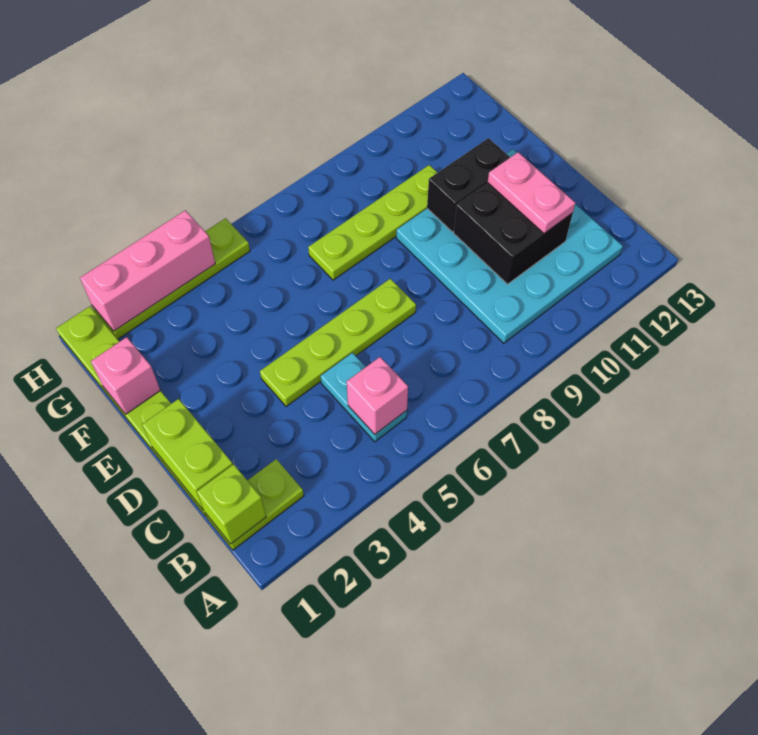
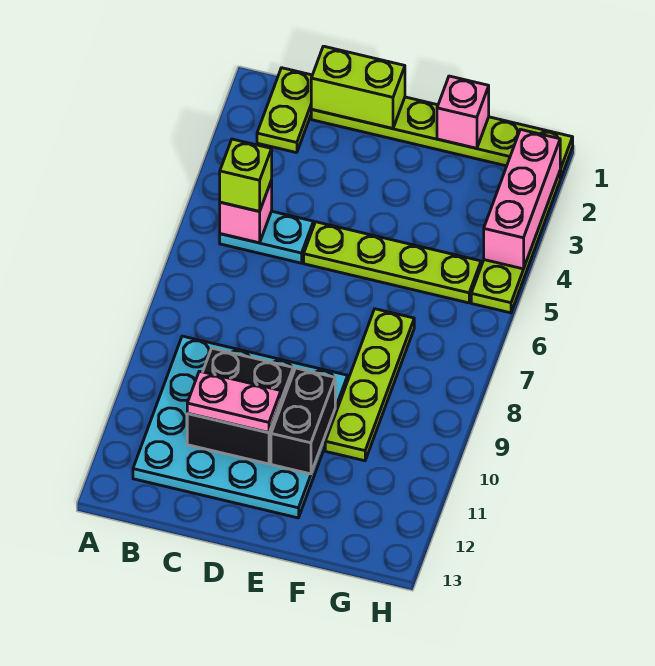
lime brick B1 level 2 -> lime brick B5 level 3
lime plate D4:D7 level 1 -> lime plate D5:G5 level 1

